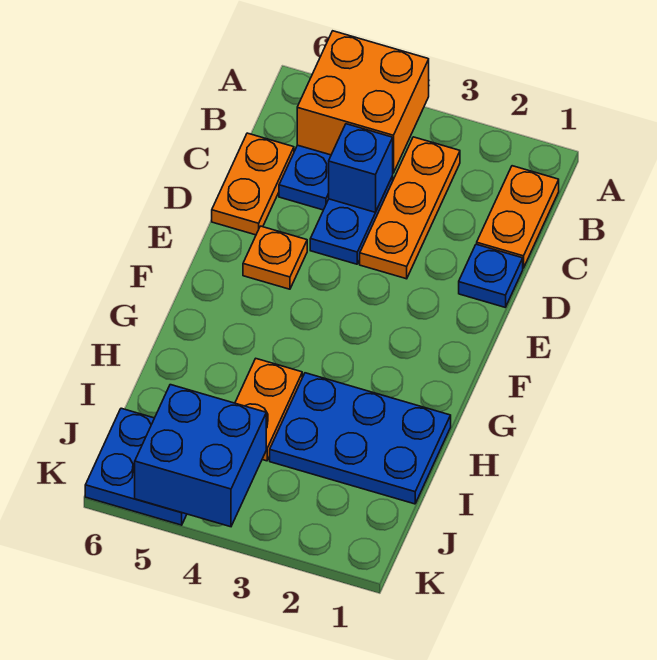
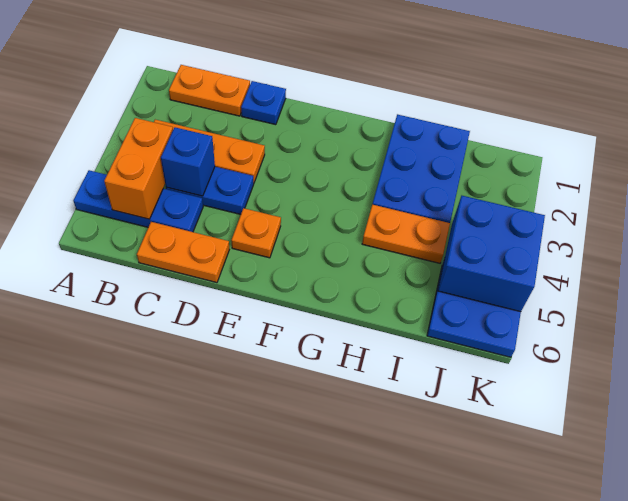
orange brick A4:B5 level 2 -> orange brick B4:B5 level 2

